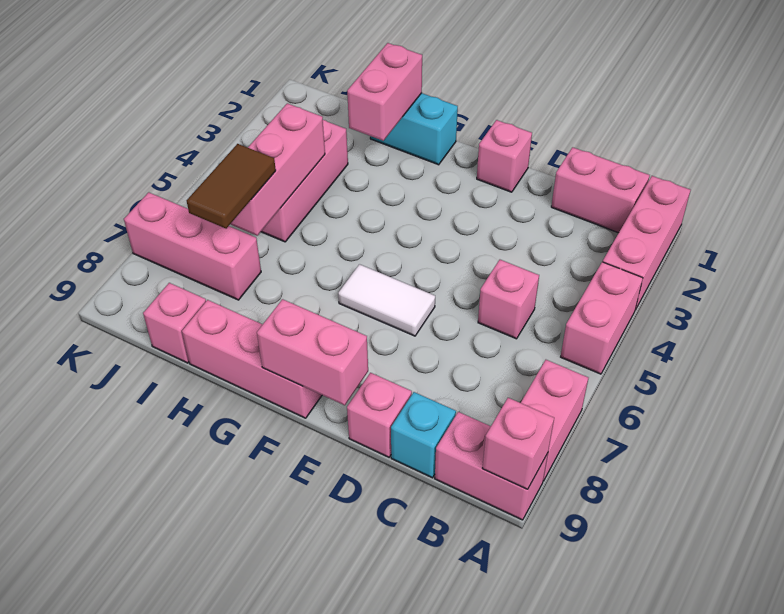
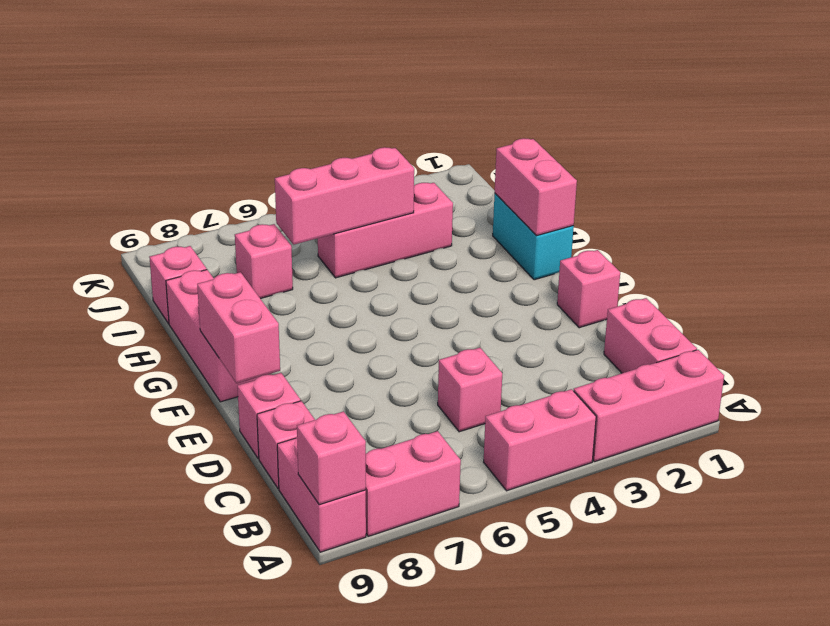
cyan brick C9 level 1 -> pink brick C9 level 1
white tile E6:F6 level 1 -> none
pink brick H1:H2 level 2 -> pink brick G1:H1 level 2
brown tile I6:I7 level 3 -> none
pink brick I7:K7 level 1 -> pink brick I7 level 1

